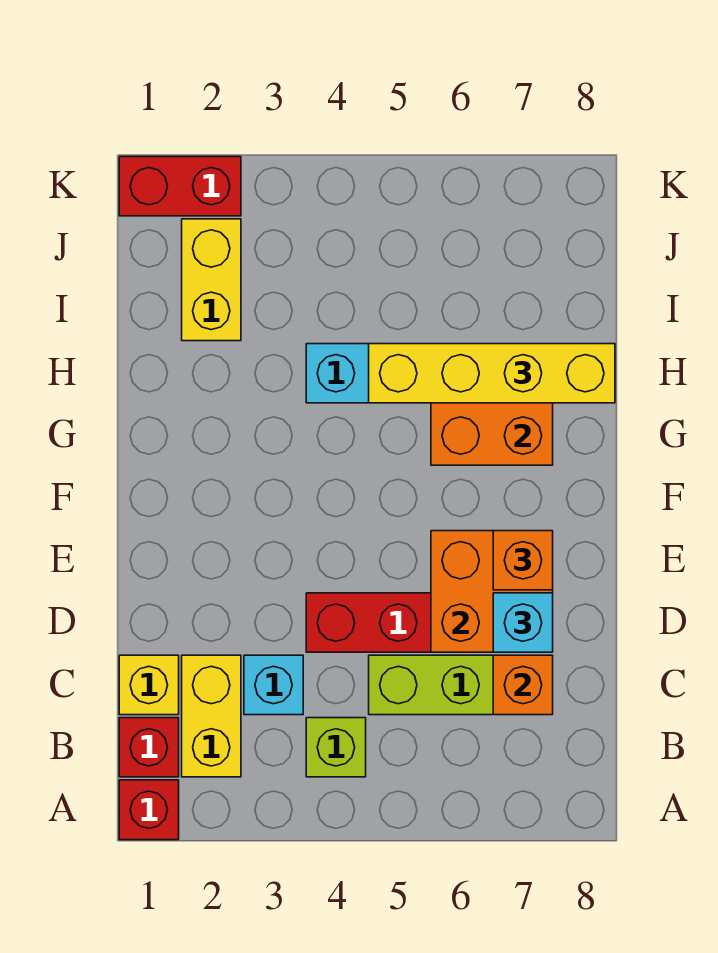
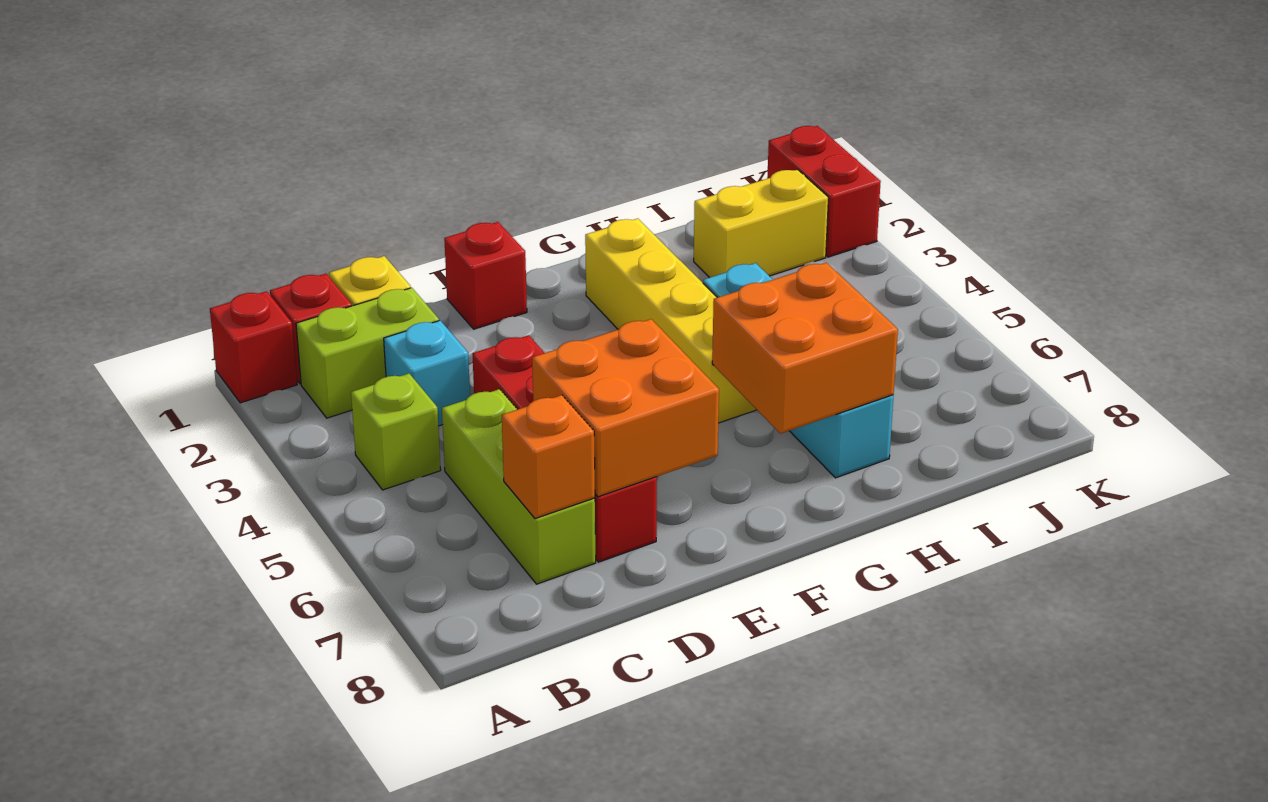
yellow brick B2:C2 level 1 -> lime brick B2:C2 level 1
cyan brick D7 level 3 -> none
none -> red brick E1 level 1
orange brick E7 level 3 -> none
yellow brick H5:H8 level 3 -> yellow brick G2:G5 level 1

